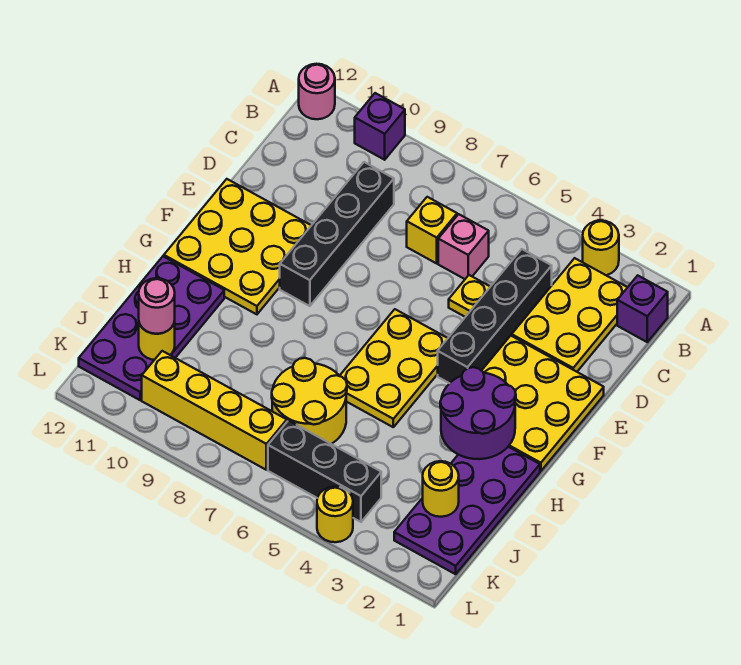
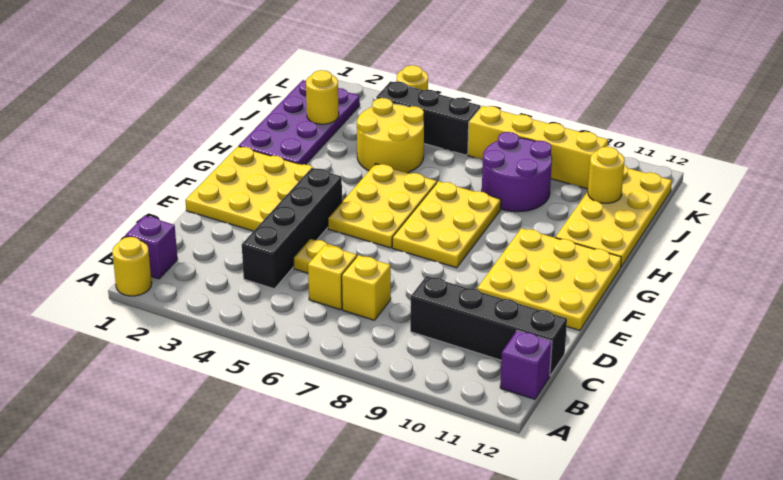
yellow round brick A3 level 1 -> yellow round brick A1 level 1
purple brick A10 level 1 -> purple brick B12 level 1
pink round brick A12 level 1 -> none
yellow plate B2:D3 level 1 -> yellow plate F7:H8 level 1
pink brick C6 level 1 -> yellow brick C6 level 1
black brick C9:F9 level 1 -> black brick C9:C12 level 1
purple round brick G2:H3 level 2 -> purple round brick I8:J9 level 1
purple plate H11:K12 level 1 -> yellow plate H11:K12 level 1
yellow round brick I6:J7 level 1 -> yellow round brick I4:J5 level 1
pink round brick J11 level 3 -> none

